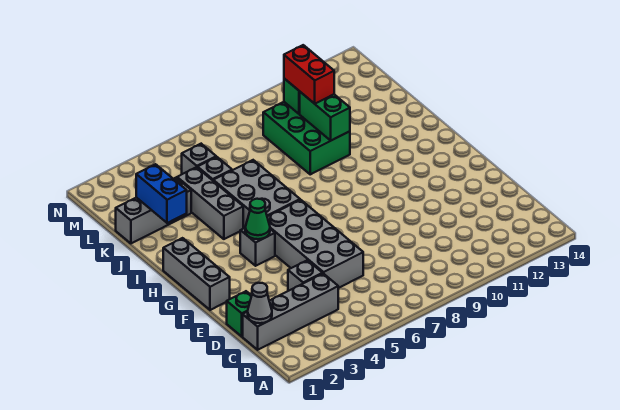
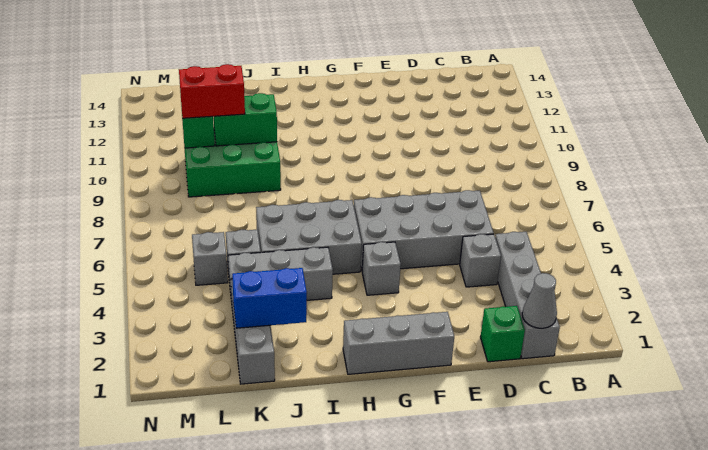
green cone G4 level 2 -> none

